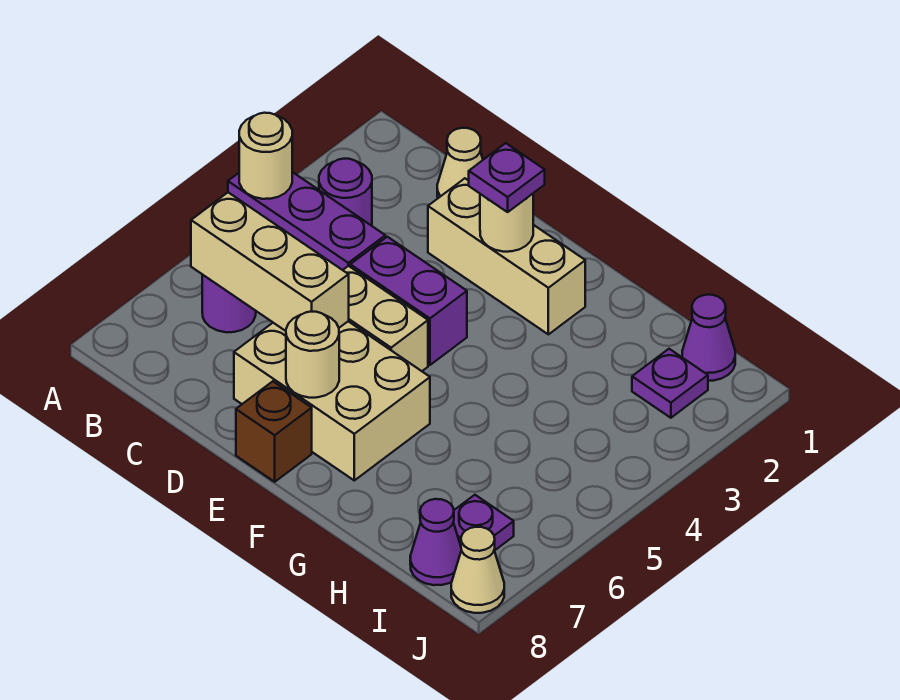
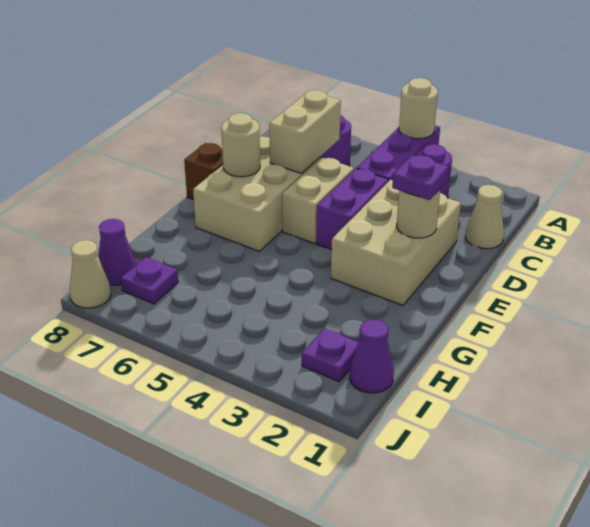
tan brick B6:D6 level 2 -> tan brick C6:D6 level 2
tan brick D2:F2 level 1 -> tan brick D2:F3 level 1

